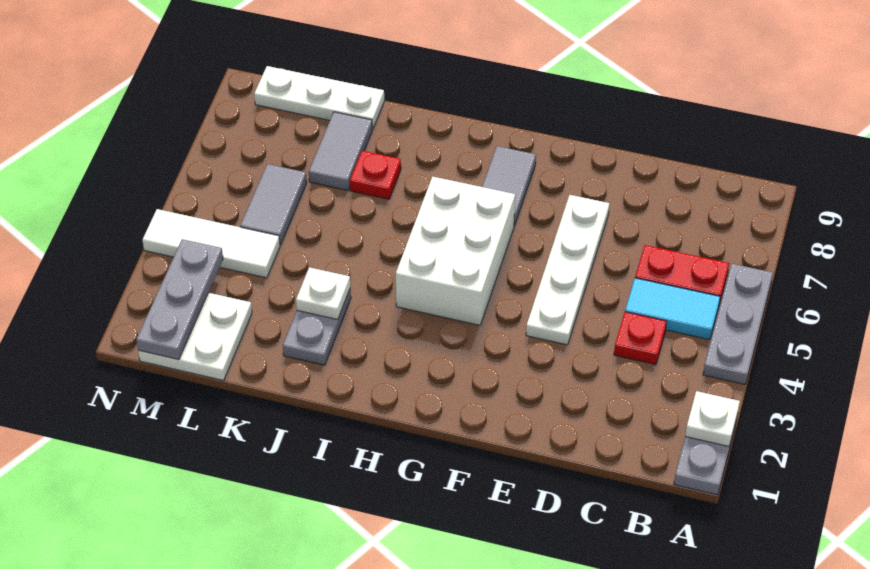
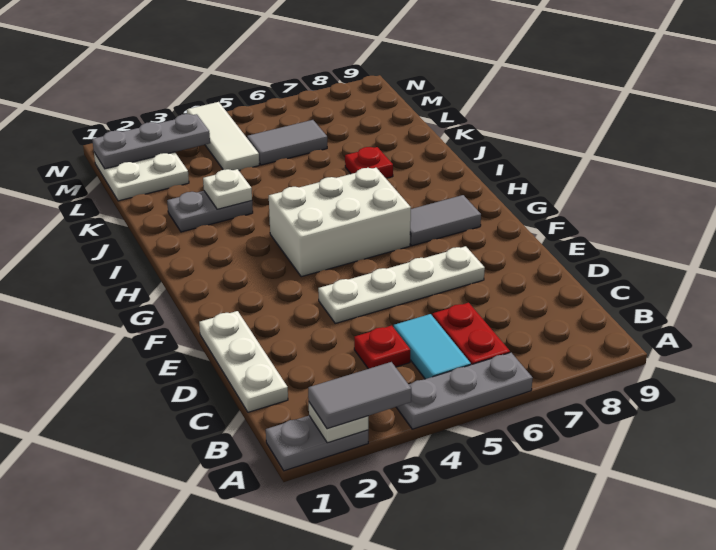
grey tile K7:K8 level 1 -> grey tile A2:A3 level 3
white plate K9:M9 level 1 -> white plate C1:E1 level 1

